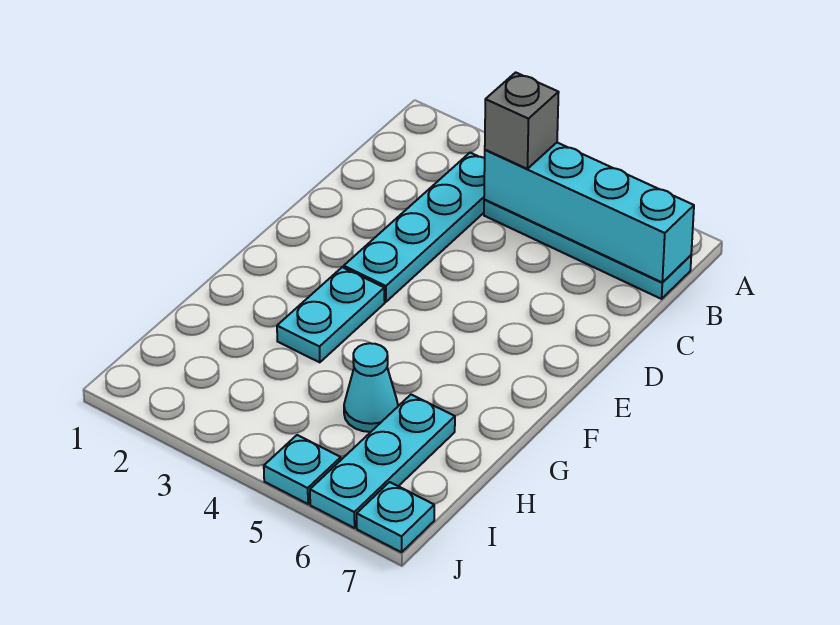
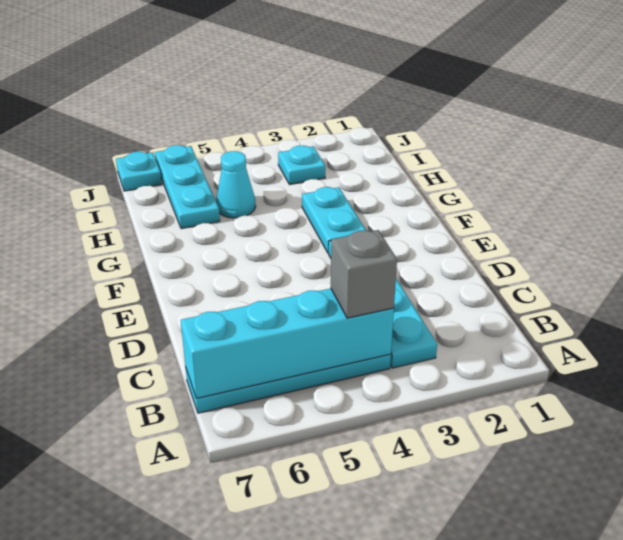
cyan plate J5 level 1 -> cyan plate I3 level 1

